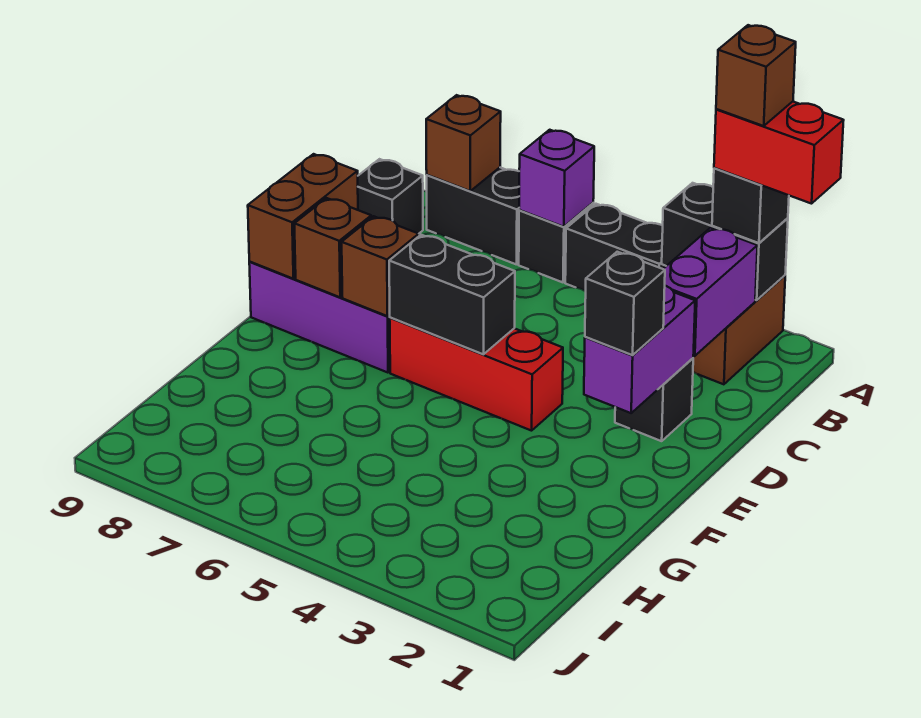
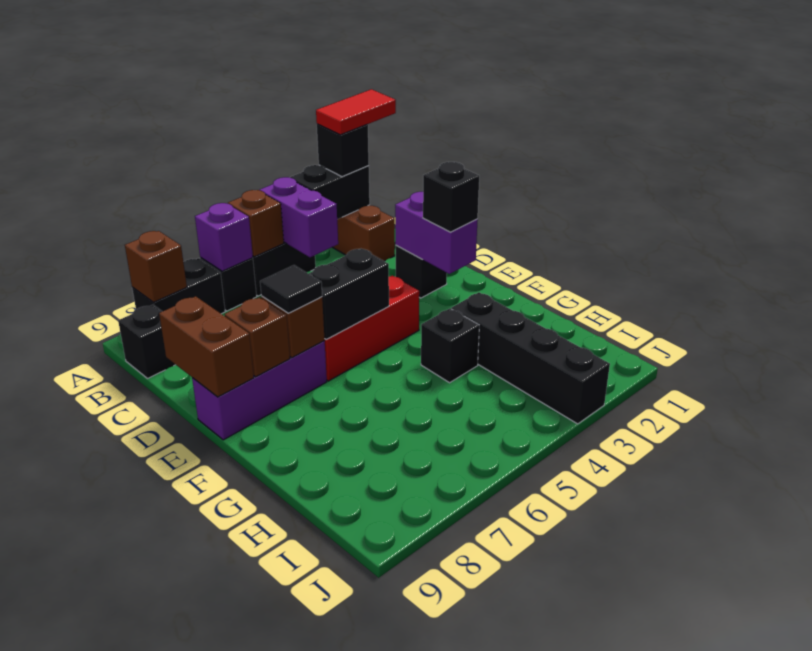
red brick A1:A2 level 4 -> red tile A1:A2 level 4
brown brick A2 level 5 -> brown brick A5 level 2
purple brick B2:C2 level 2 -> purple brick A4:B4 level 2
none -> black tile E7 level 3
none -> black brick G3:J3 level 1
none -> black brick G4 level 1

